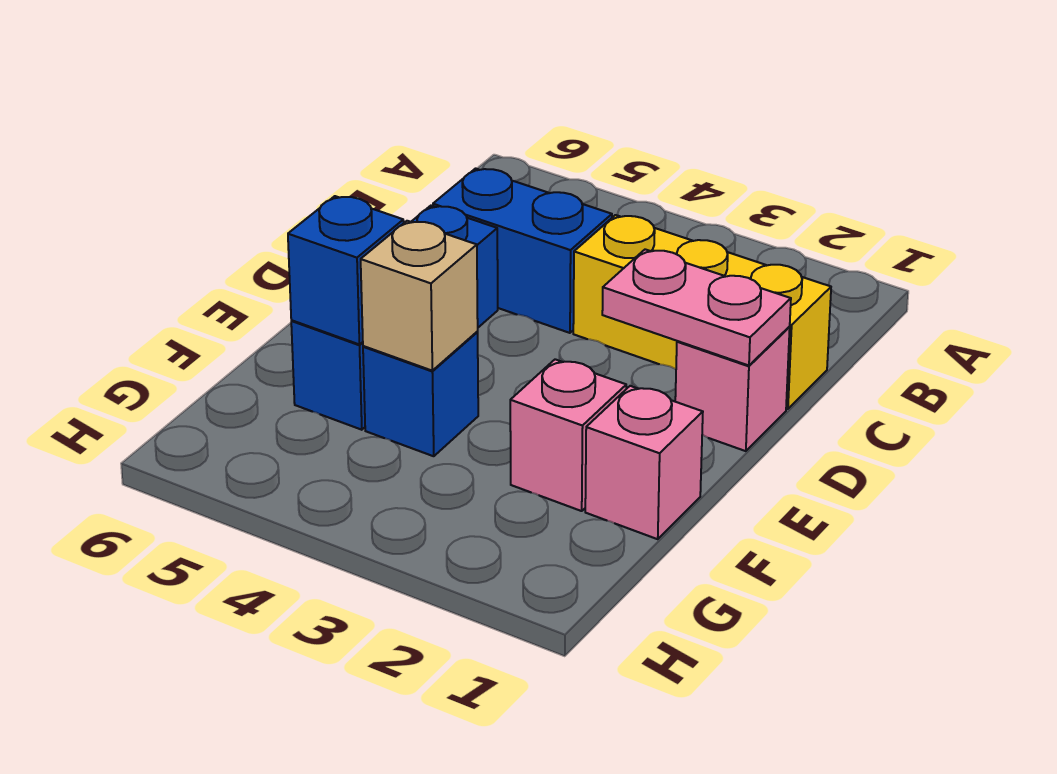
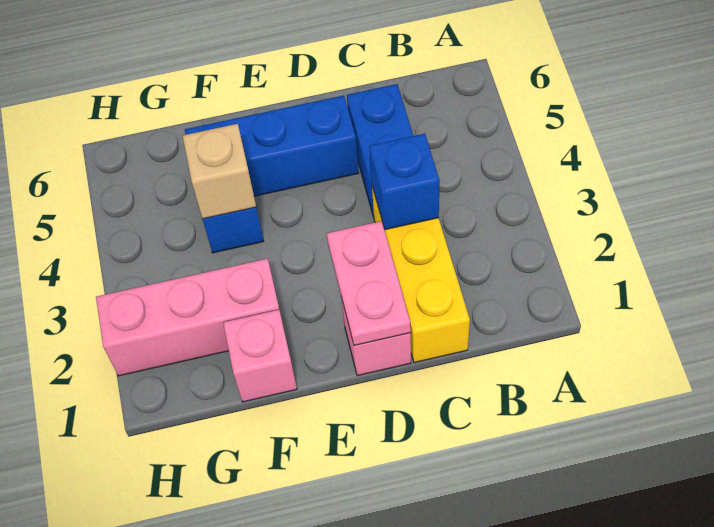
pink brick F2 level 1 -> pink brick F2:H2 level 1
blue brick F5 level 2 -> blue brick C3 level 2

